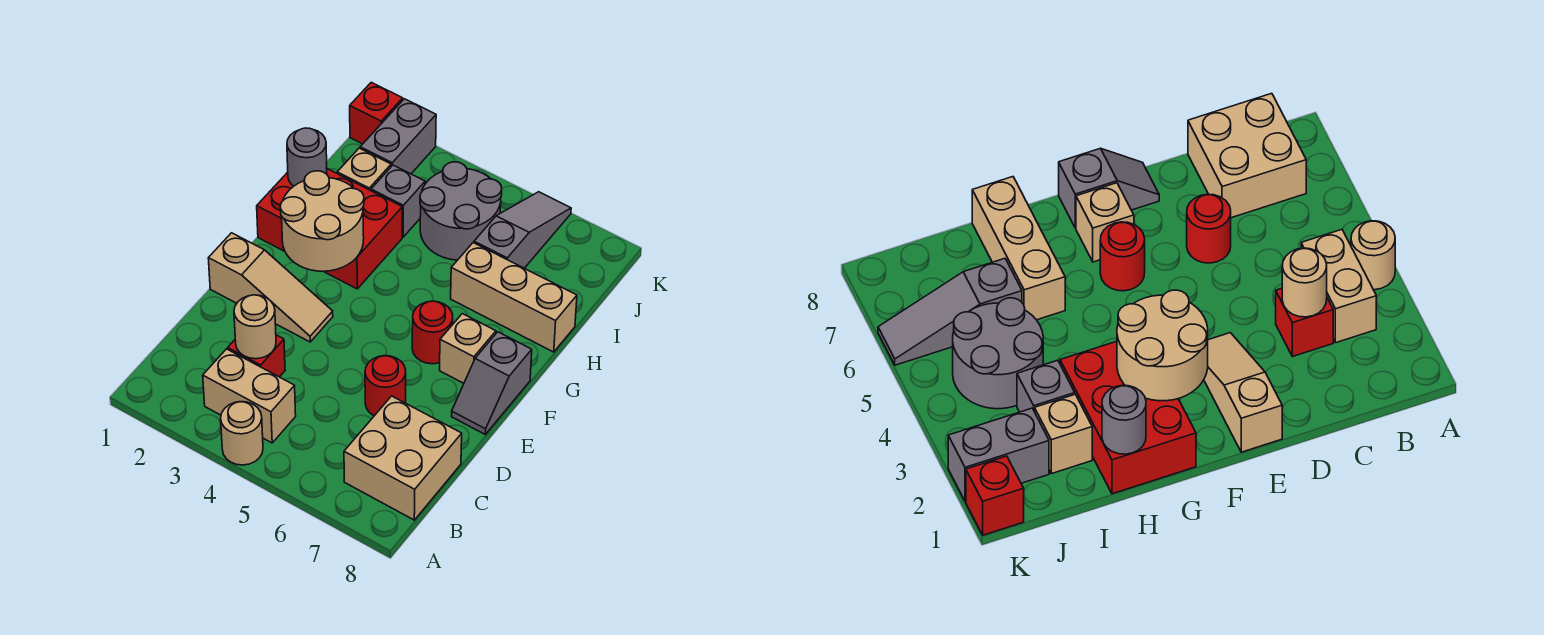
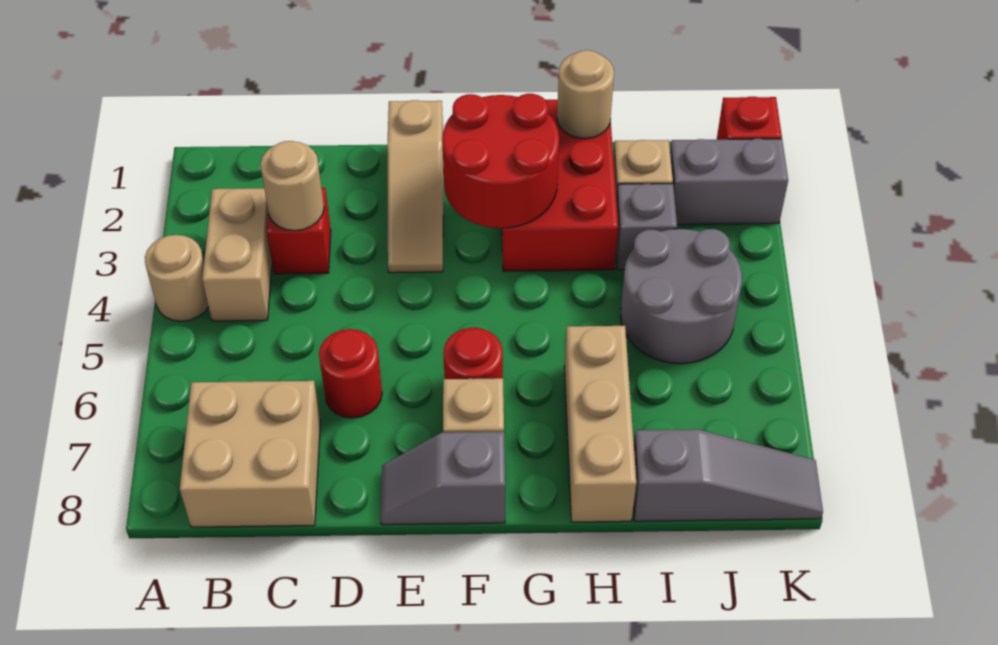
tan round brick F2:G3 level 2 -> red round brick F2:G3 level 2
grey round brick H1 level 2 -> tan round brick H1 level 2
grey slope I6:K6 level 1 top I -> grey slope I8:K8 level 1 top I

